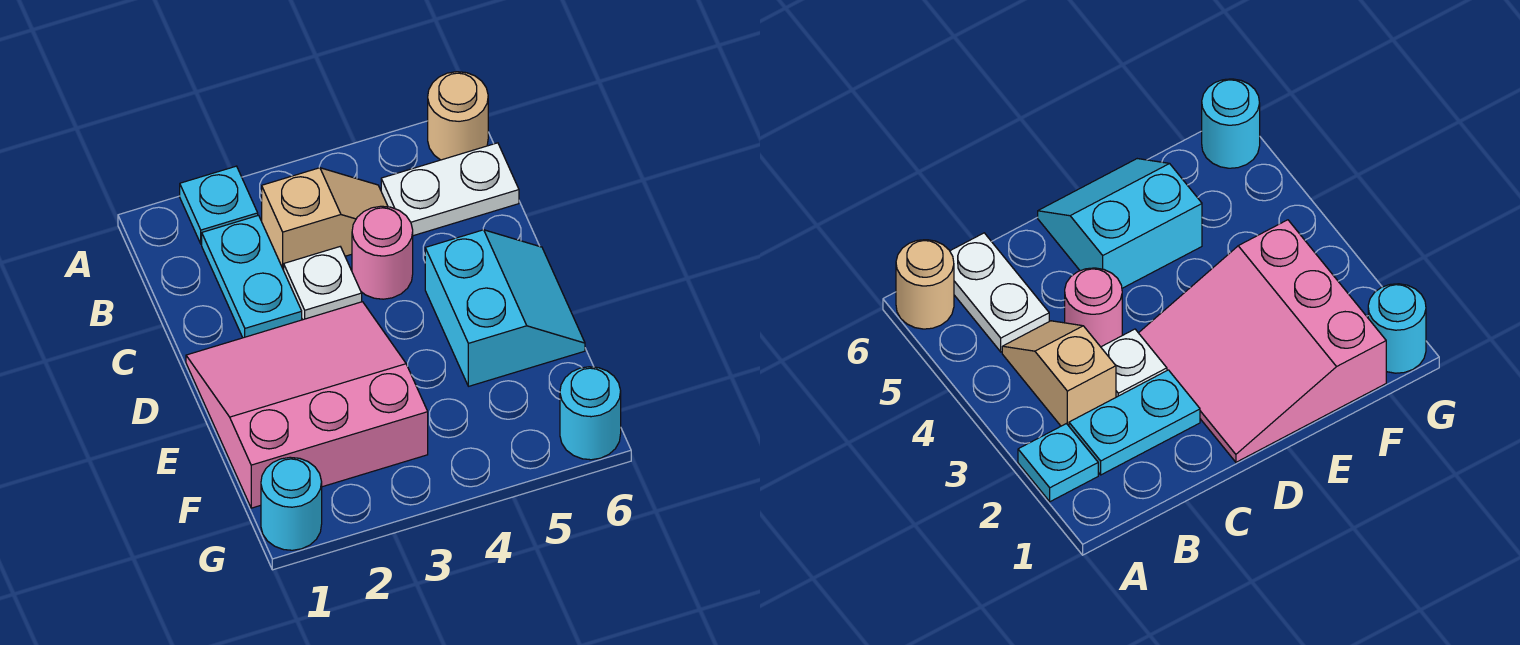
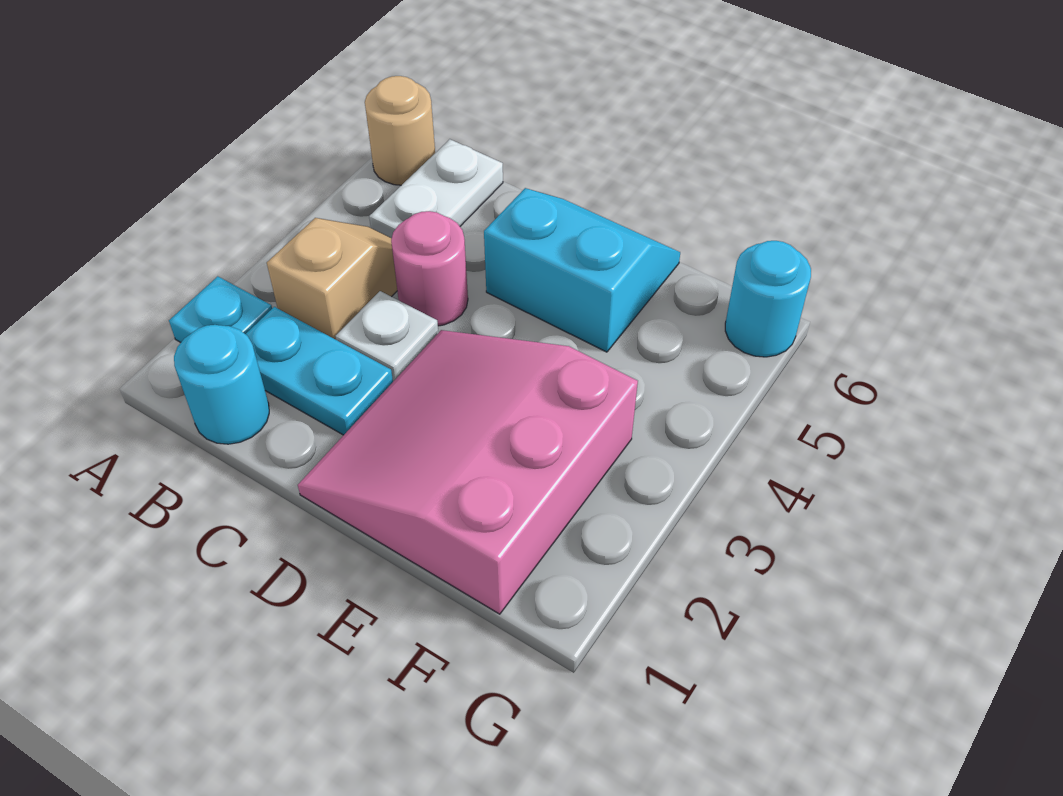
cyan round brick G1 level 1 -> cyan round brick B1 level 1

